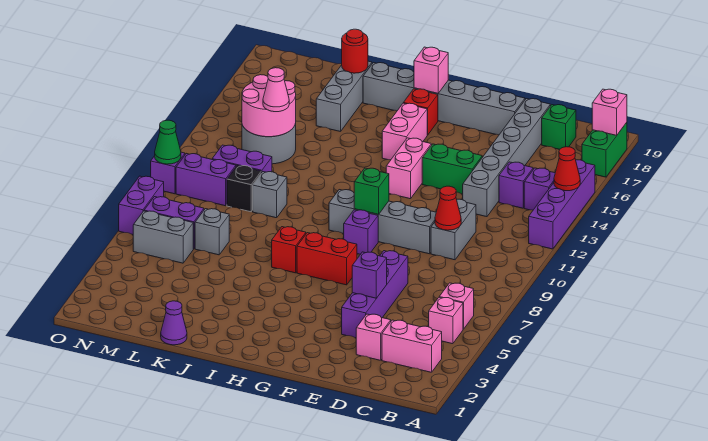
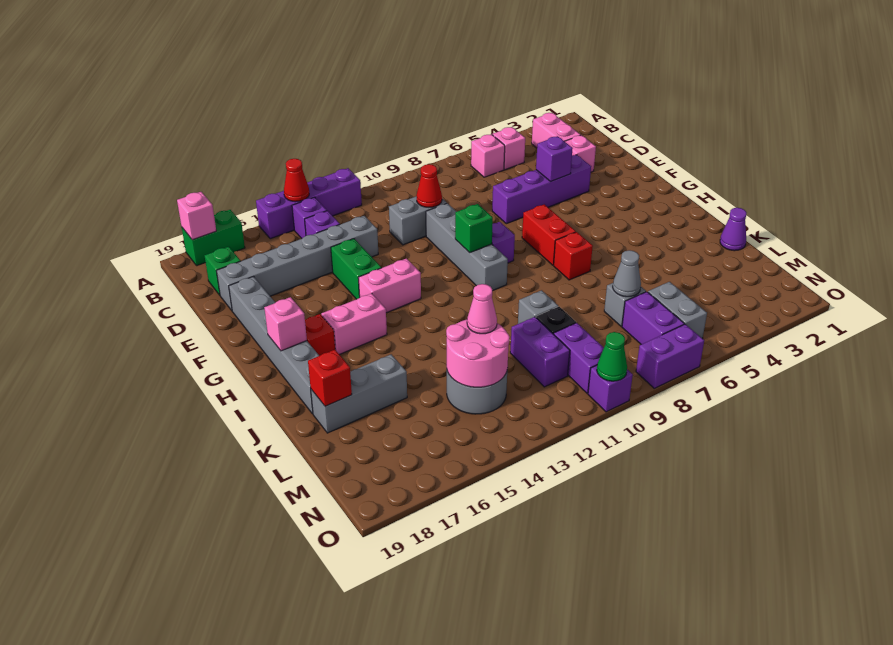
red round brick K18 level 2 -> red brick K18 level 2
none -> grey cone L7 level 2

